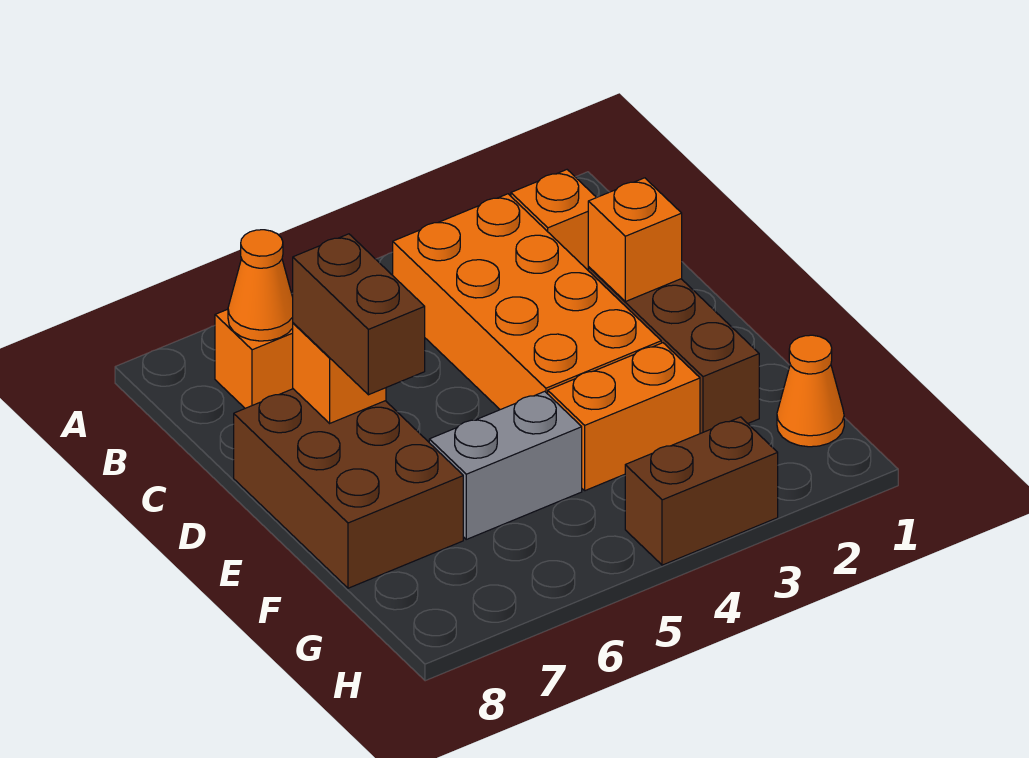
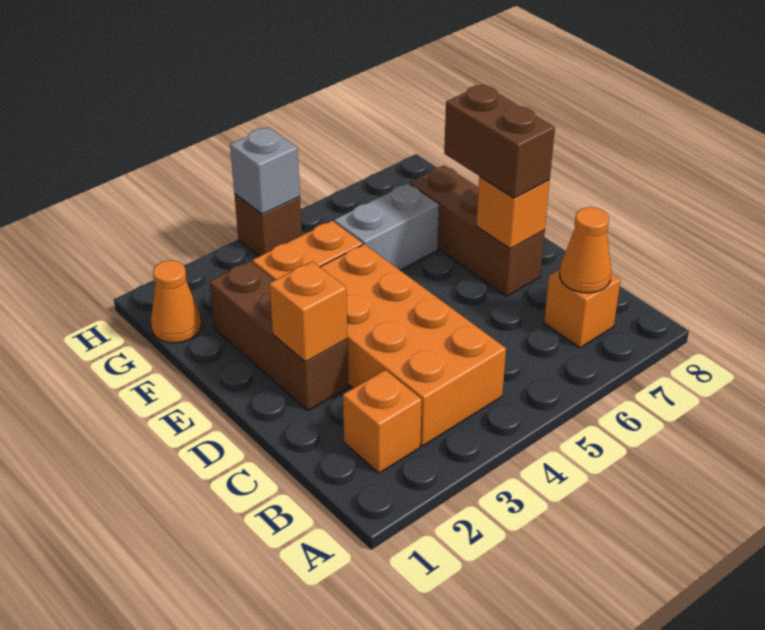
brown brick D7:F8 level 1 -> brown brick D7:F7 level 1
brown brick H3:H4 level 1 -> brown brick H4 level 1
none -> grey brick H4 level 2

